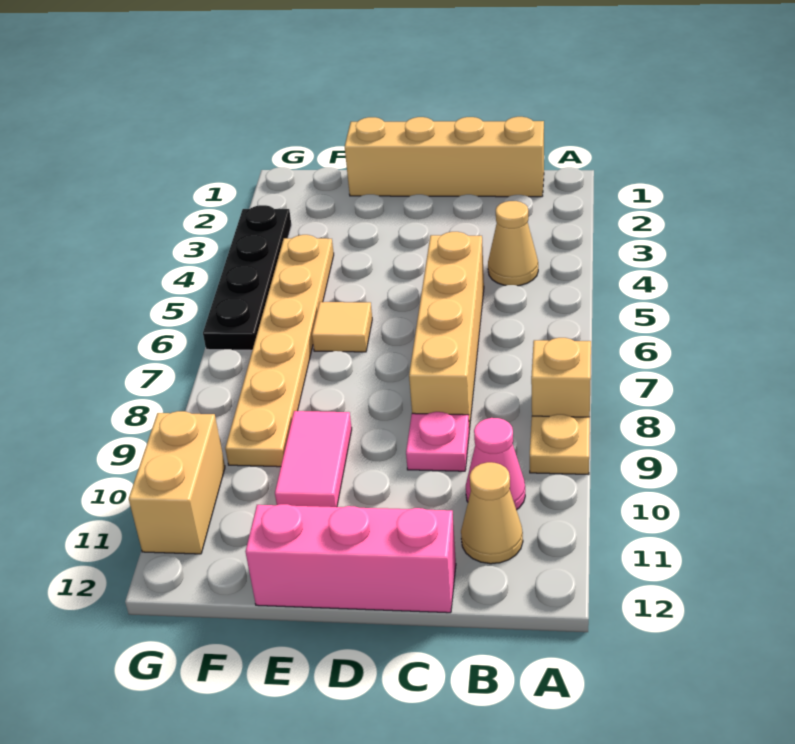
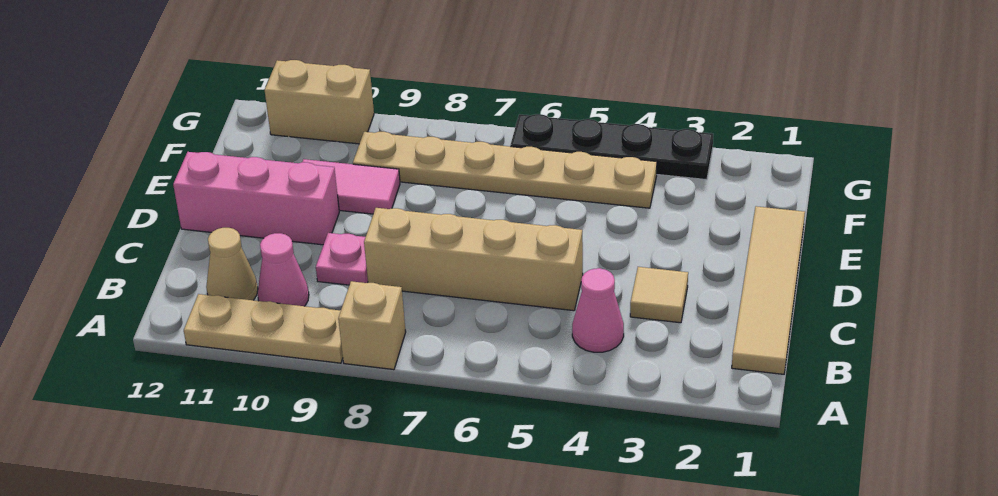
tan plate A9 level 1 -> tan plate A9:A11 level 1
tan brick B1:E1 level 1 -> tan tile B1:E1 level 1
tan cone B4 level 1 -> pink cone B4 level 1
pink brick C12:E12 level 1 -> pink brick D10:D12 level 1
tan tile E6 level 1 -> tan tile C3 level 1

